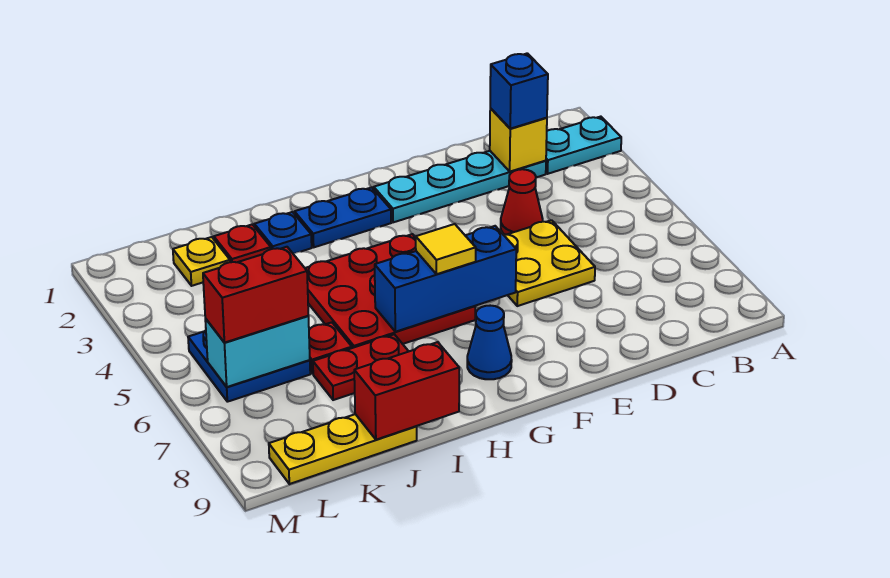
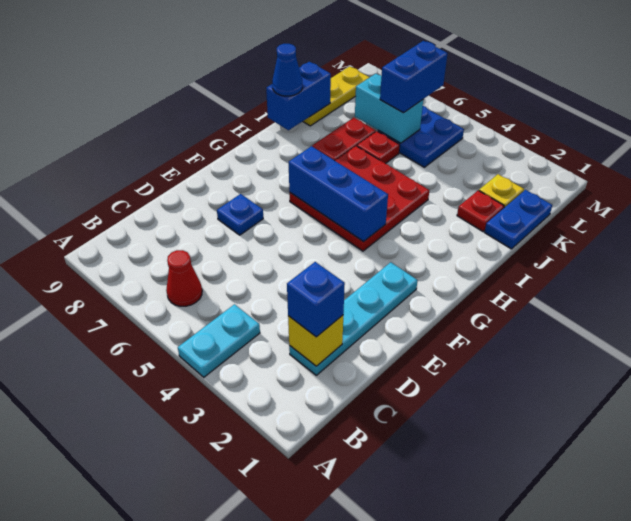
cyan plate A2:B2 level 1 -> cyan plate A4:B4 level 1
red cone D4 level 1 -> red cone B6 level 1
yellow plate D5:E6 level 1 -> none
blue brick F6:H6 level 2 -> blue brick G4:G6 level 2
blue plate G2:H2 level 1 -> blue plate J1:K1 level 1
yellow tile G6 level 3 -> none
blue cone G8 level 1 -> blue cone I9 level 3
blue plate I2 level 1 -> blue plate E7 level 1
red brick I9:J9 level 2 -> blue brick I9:J9 level 2
cyan brick K6:L6 level 2 -> cyan brick K6:K7 level 2
red brick K6:L6 level 3 -> blue brick K6:L6 level 3

